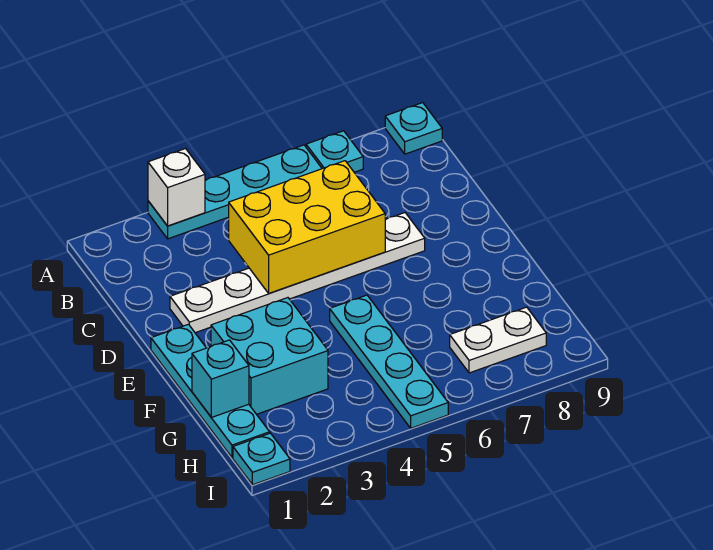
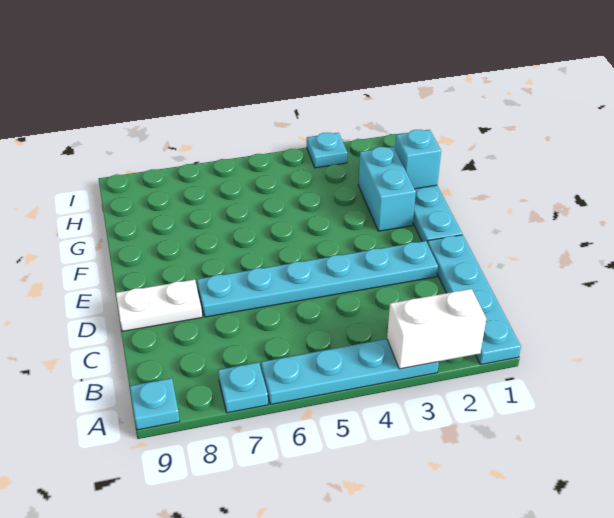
white brick A3 level 2 -> white brick A2:A3 level 2
yellow brick C4:D6 level 2 -> none
white plate D2:D7 level 1 -> cyan plate D2:D7 level 1
cyan brick F2:G3 level 1 -> cyan brick F2:G2 level 1
cyan plate F5:I5 level 1 -> cyan plate A1:D1 level 1
white plate H7:H8 level 1 -> white plate D8:D9 level 1
cyan plate I1 level 1 -> cyan plate I3 level 1

